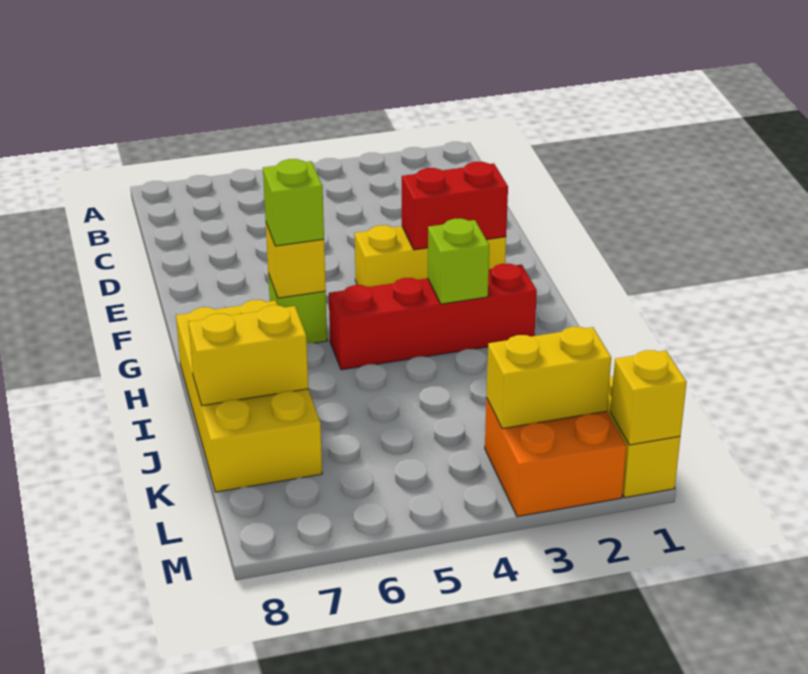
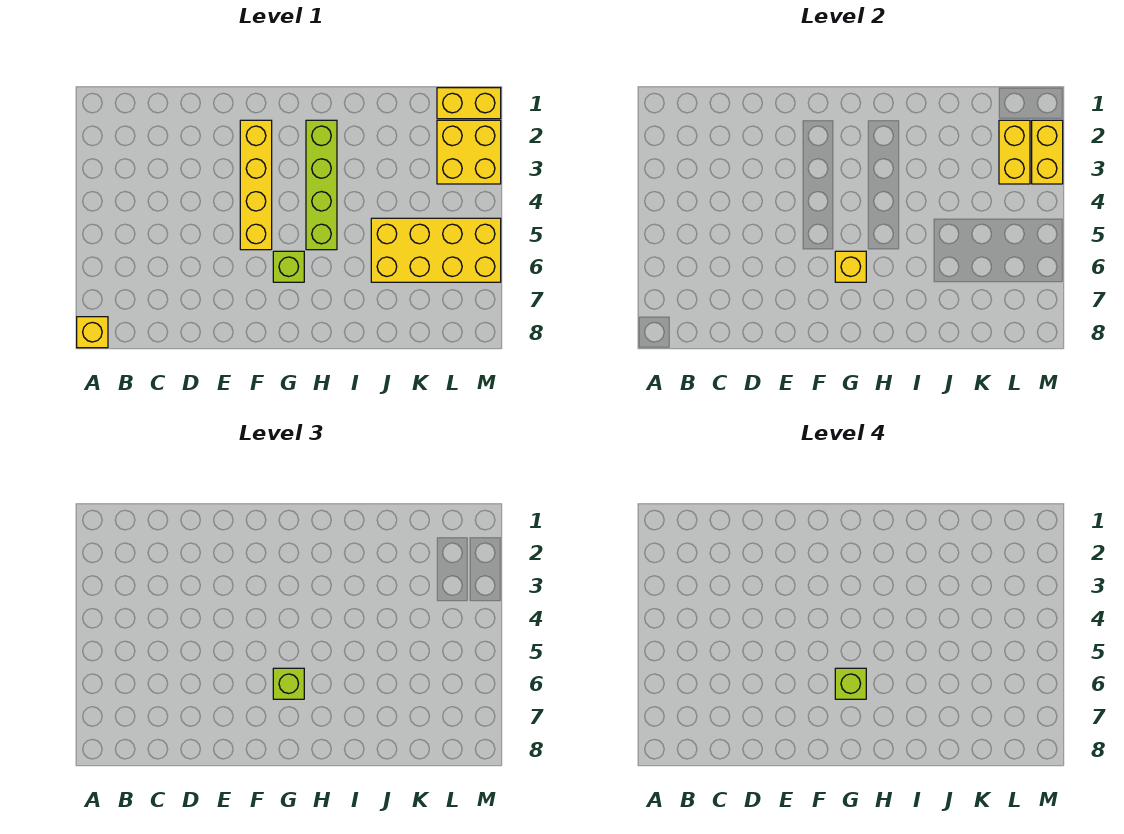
yellow brick F2:F4 level 1 -> yellow brick F2:F5 level 1
red brick F2:F3 level 2 -> none
red brick H2:H5 level 1 -> lime brick H2:H5 level 1
lime brick H3 level 2 -> lime brick G6 level 4
yellow brick H7:K8 level 1 -> yellow brick J5:M6 level 1
yellow brick J7:J8 level 2 -> yellow brick M2:M3 level 2
orange brick L2:M3 level 1 -> yellow brick L2:M3 level 1
yellow brick M1 level 2 -> yellow brick A8 level 1

